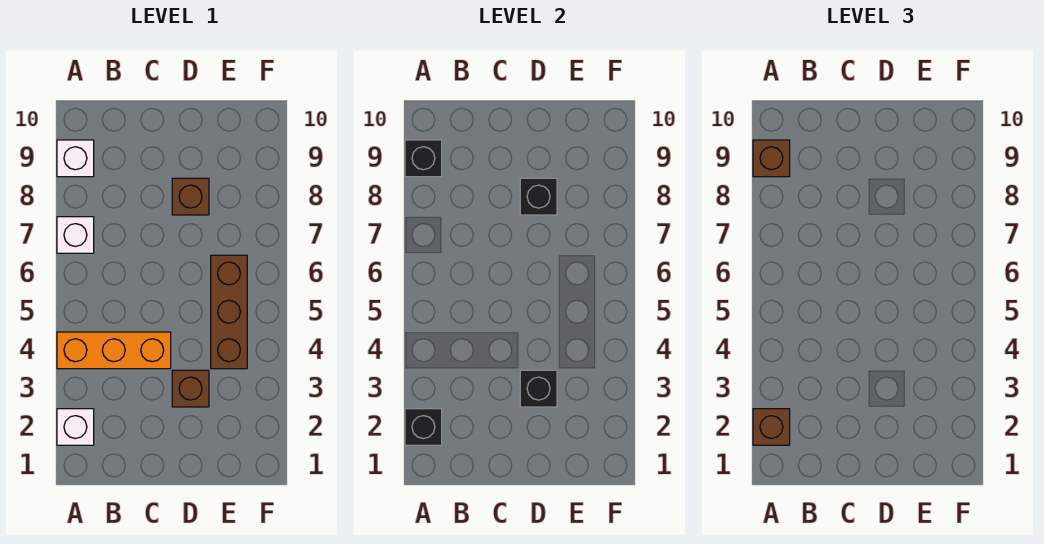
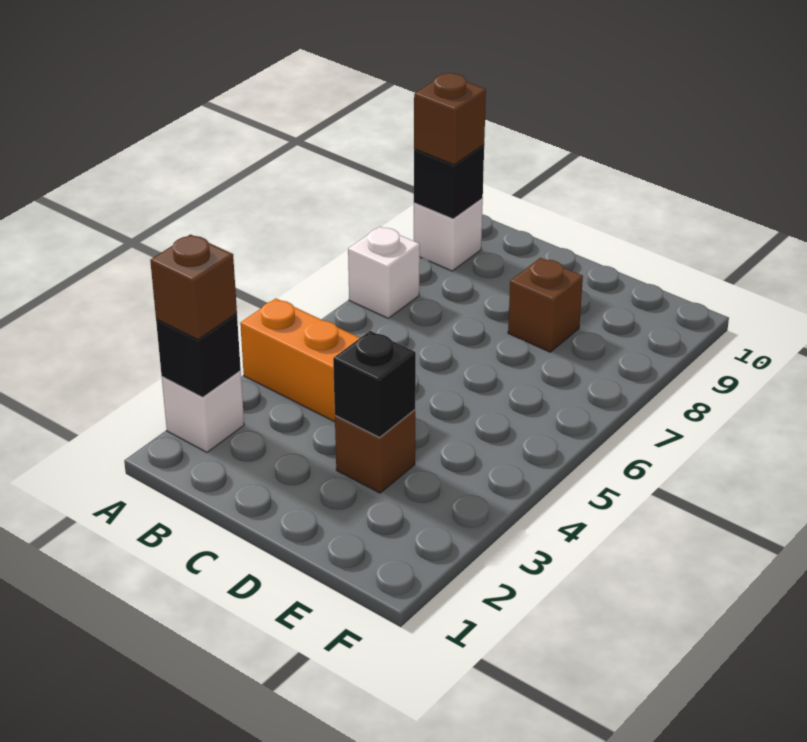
black brick D8 level 2 -> none
brown brick E4:E6 level 1 -> none

